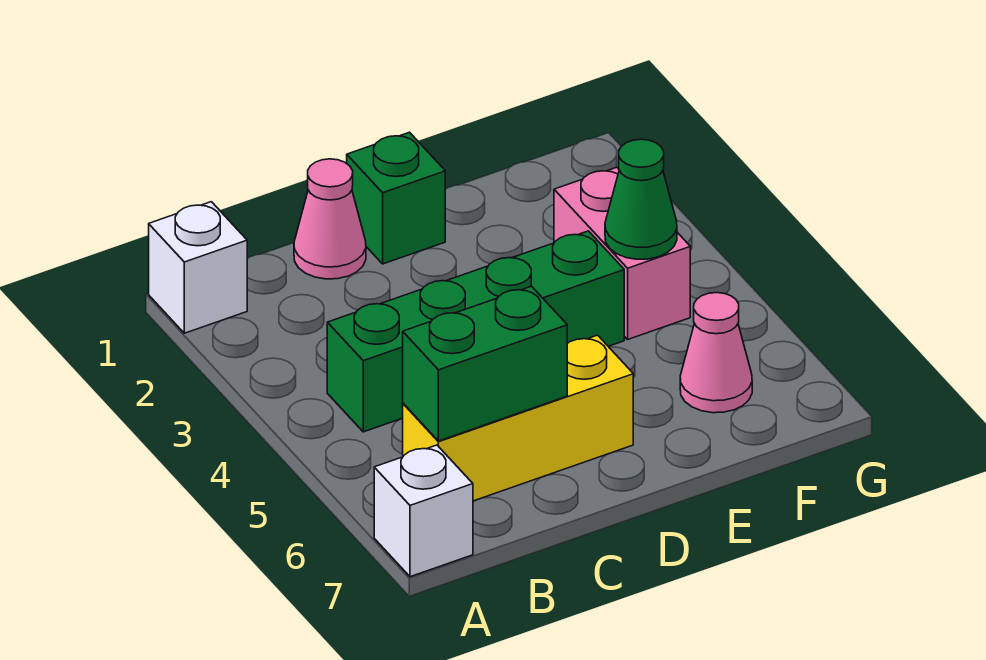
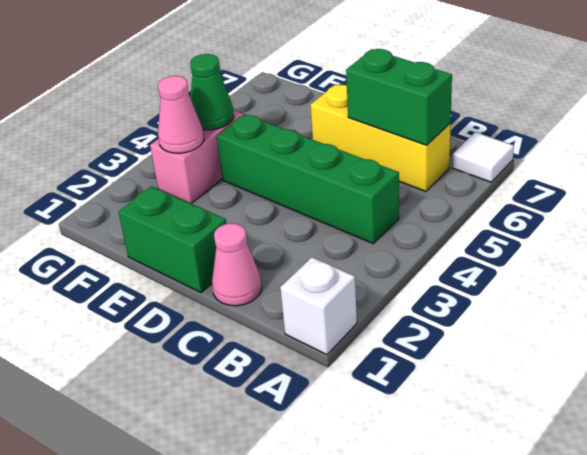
white brick A7 level 1 -> white tile A7 level 1
green brick D1 level 1 -> green brick D1:E1 level 1
pink cone F6 level 1 -> pink cone F3 level 2

